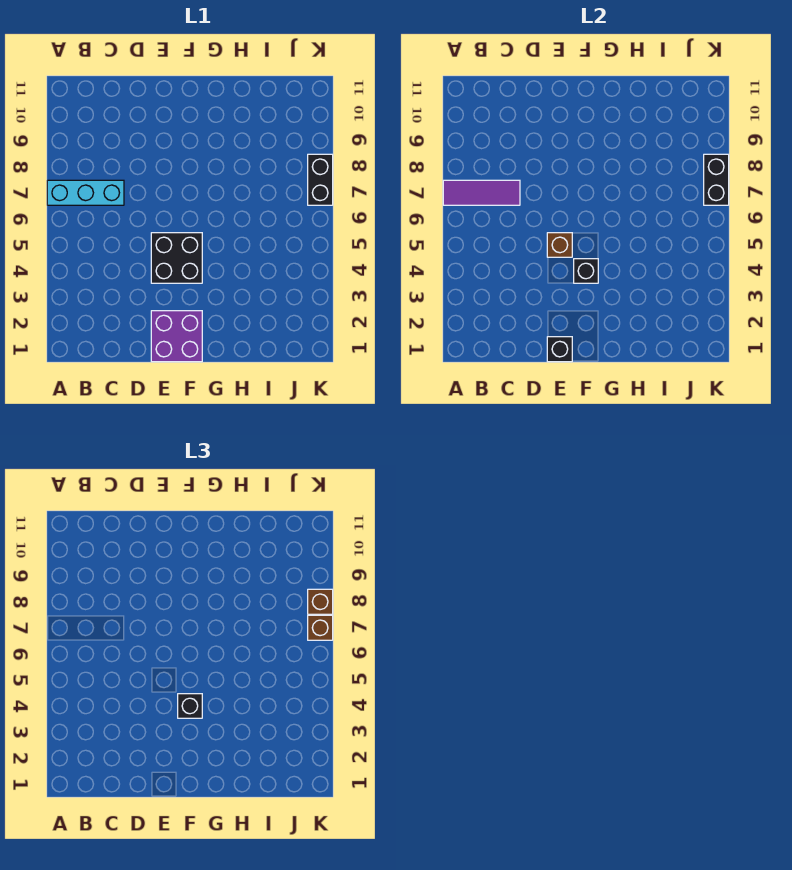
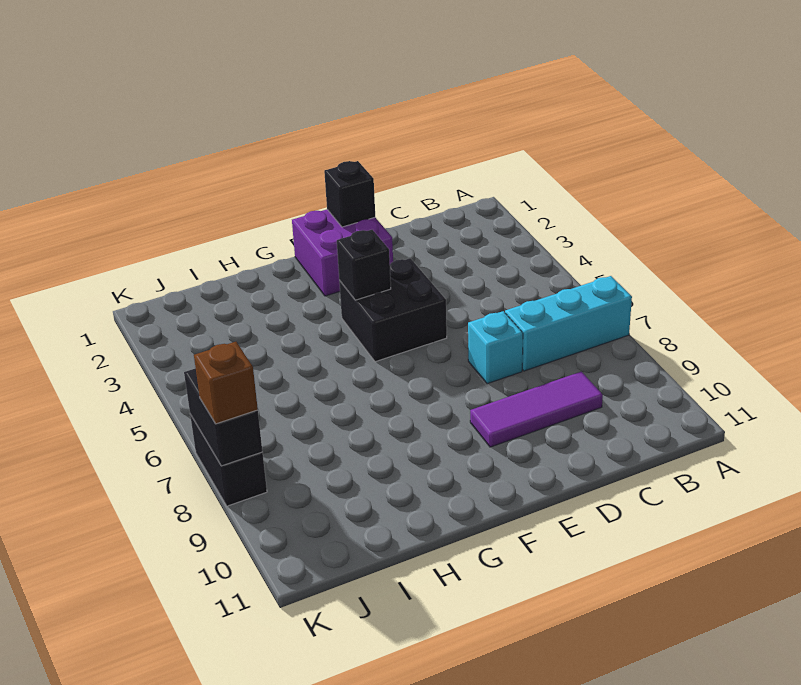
purple tile A7:C7 level 2 -> purple tile C9:E9 level 1
none -> cyan brick D7 level 1
brown brick E5 level 2 -> none
black brick F4 level 3 -> none
brown brick K7 level 3 -> none

